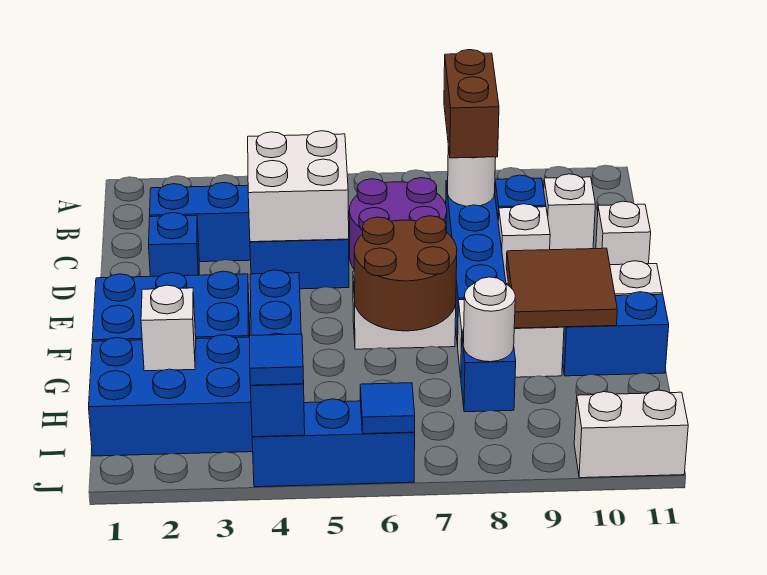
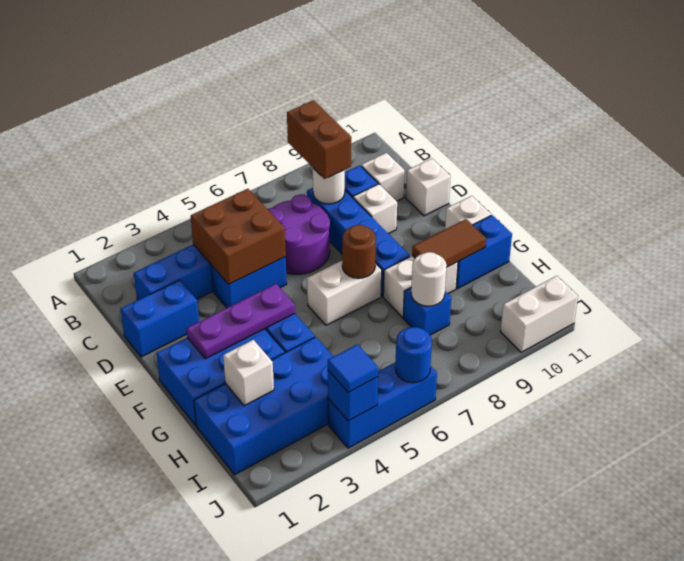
white brick C4:D5 level 2 -> brown brick C4:D5 level 2
blue brick D2 level 1 -> blue brick D1:D2 level 1
none -> purple plate F2:F4 level 2
brown round brick F6:G7 level 2 -> brown round brick F7 level 2
brown tile F9:G10 level 2 -> brown tile G9:G10 level 2
blue tile J6 level 2 -> blue round brick J6 level 2

